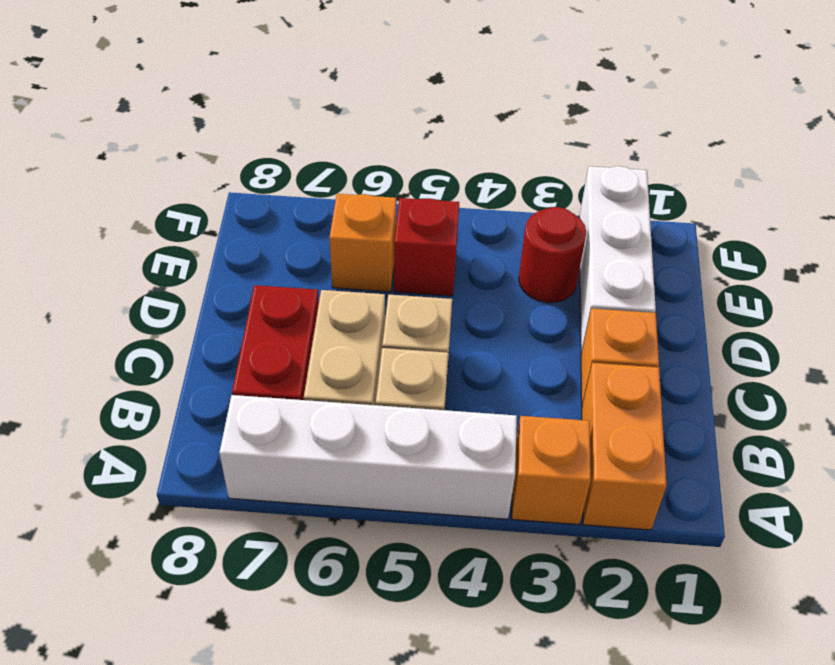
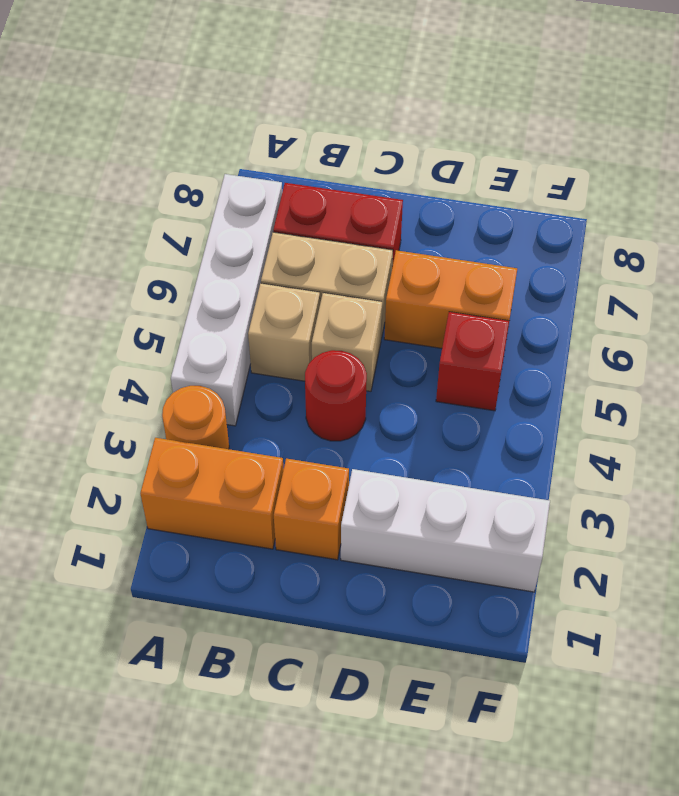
orange brick A3 level 1 -> orange round brick A3 level 1
red round brick E3 level 1 -> red round brick C4 level 1
orange brick E6 level 1 -> orange brick D6:E6 level 1

